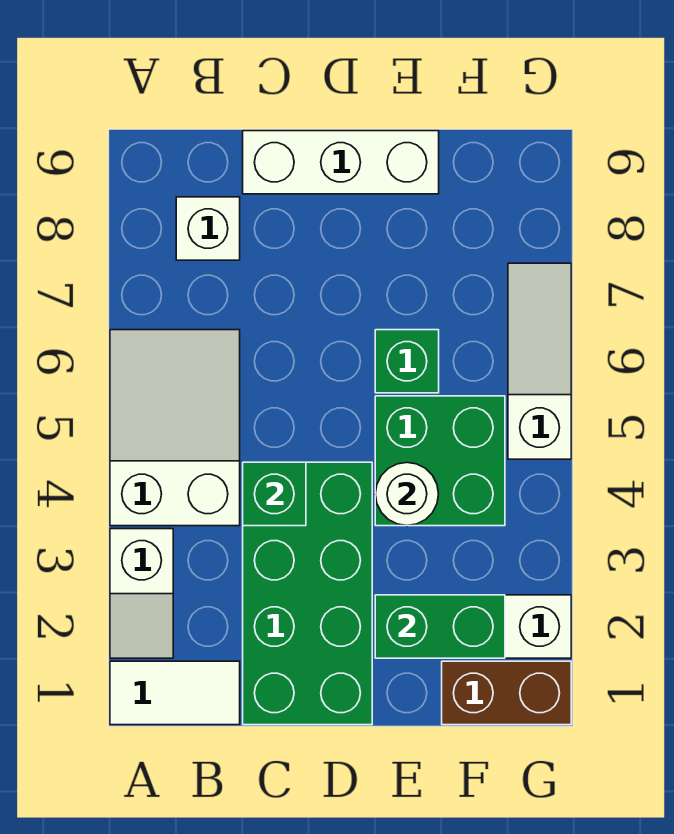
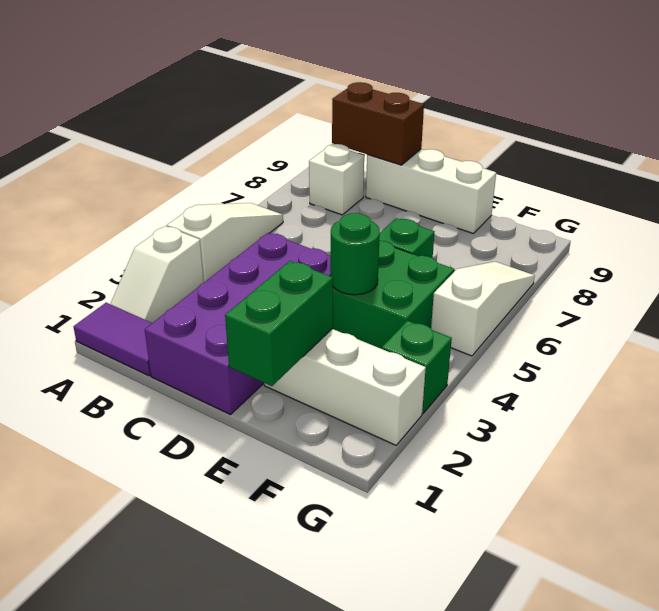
white tile A1:B1 level 1 -> purple tile A1:B1 level 1
white slope A4:B6 level 1 top 4 -> white slope A4:A6 level 1 top 4
green brick C1:D4 level 1 -> purple brick C1:D4 level 1
green brick C4 level 2 -> green brick G3 level 1
green brick E2:F2 level 2 -> green brick E1:E2 level 2
white round brick E4 level 2 -> green round brick E4 level 2
brown brick F1:G1 level 1 -> brown brick B9:C9 level 2

